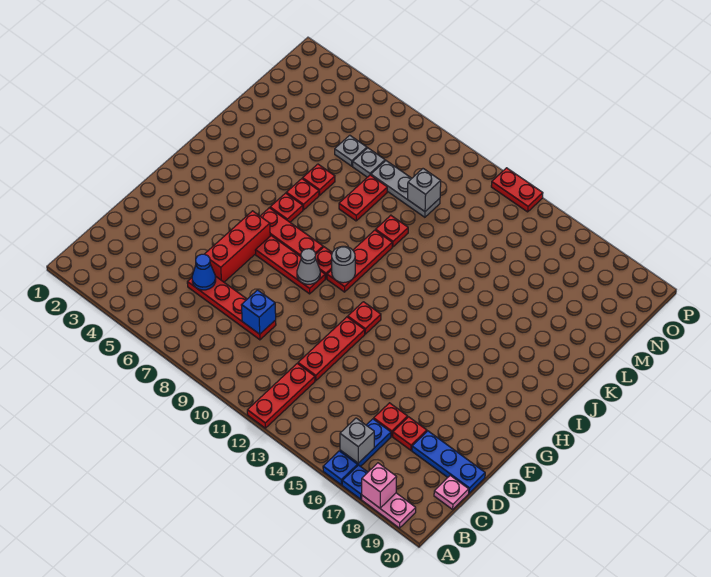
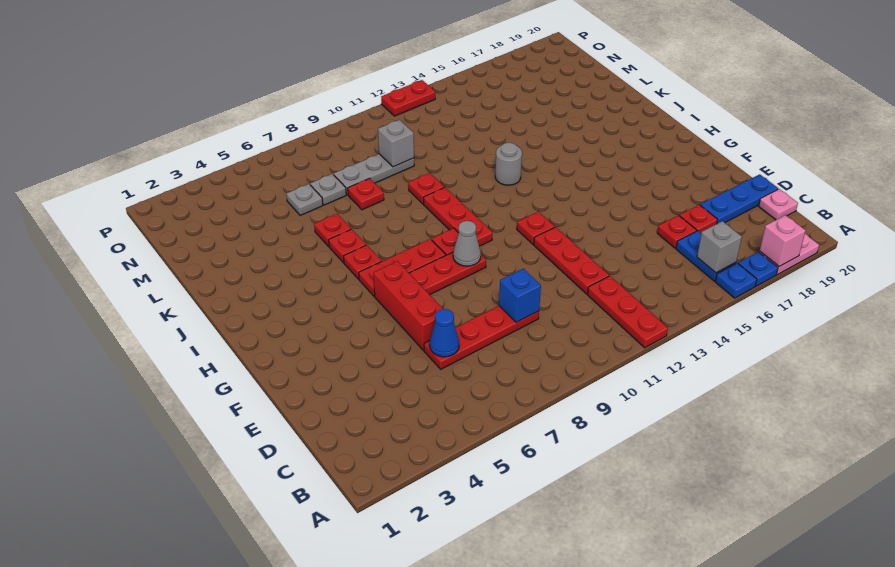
grey round brick H10 level 2 -> grey round brick J13 level 1
red plate K8:L8 level 1 -> red plate L8 level 1

